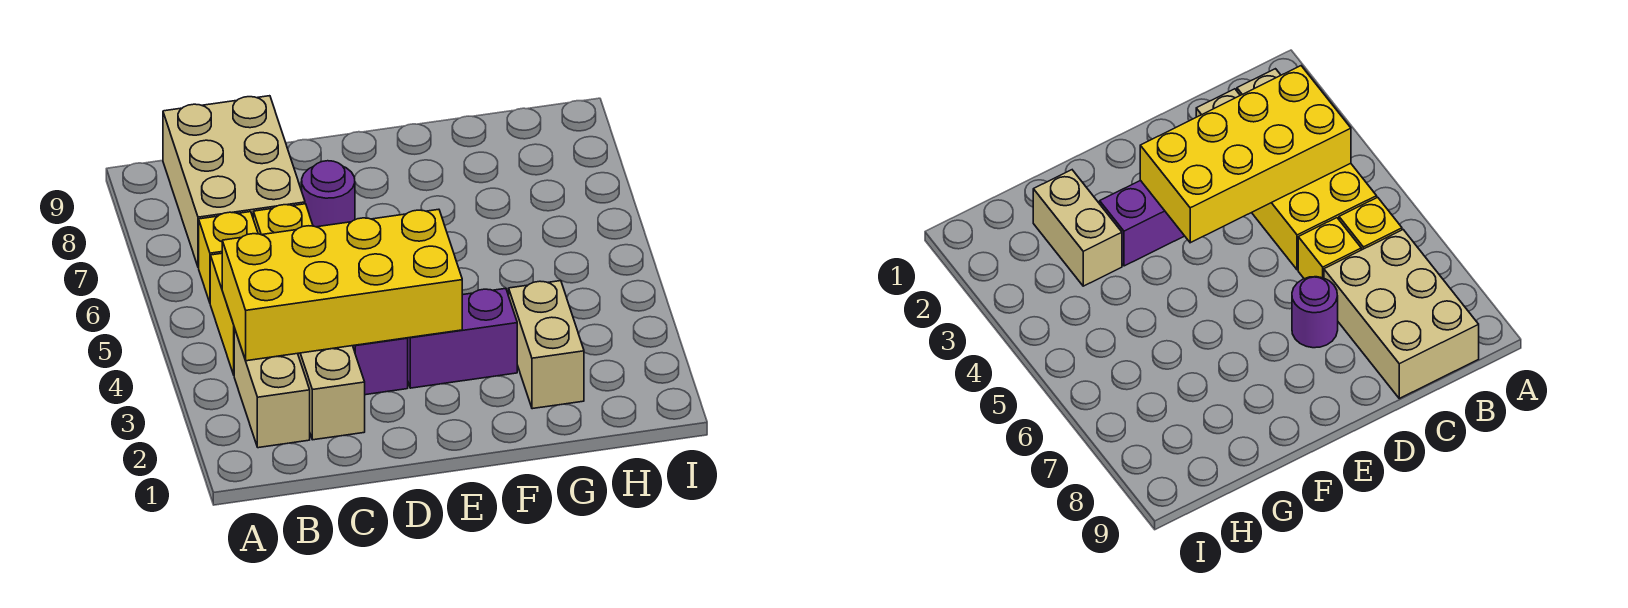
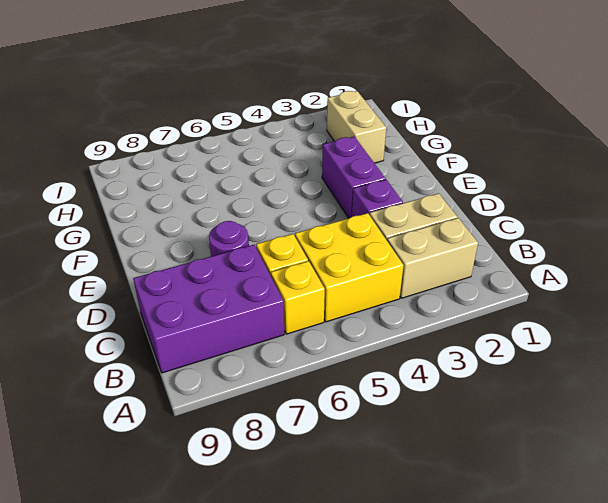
yellow brick B3:E4 level 2 -> none
tan brick B7:C9 level 1 -> purple brick B7:C9 level 1
tan brick G2:G3 level 1 -> tan brick G2:H2 level 1

